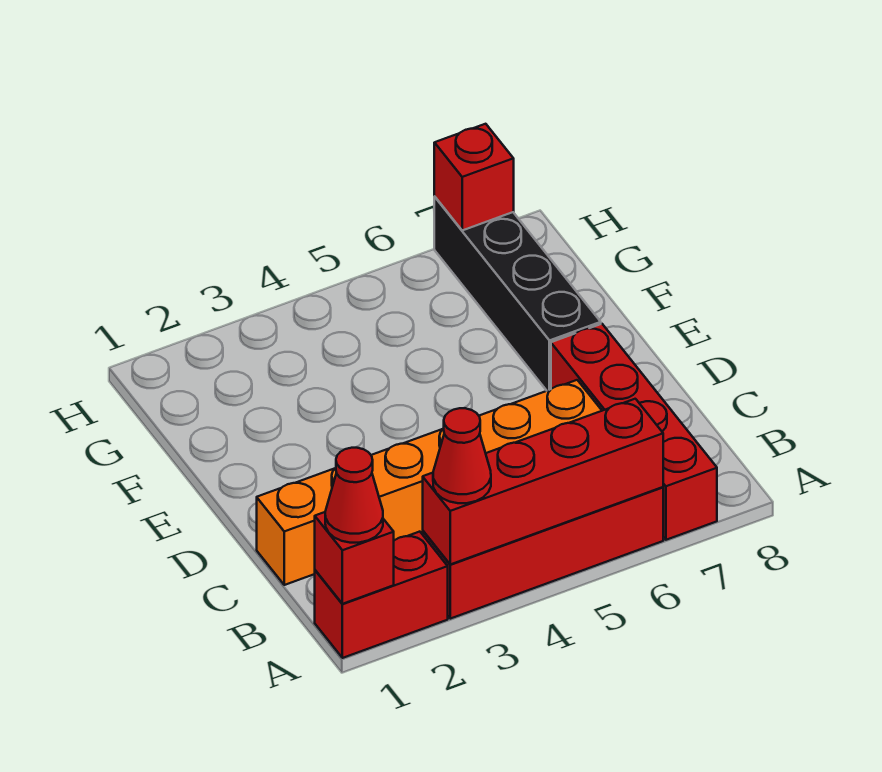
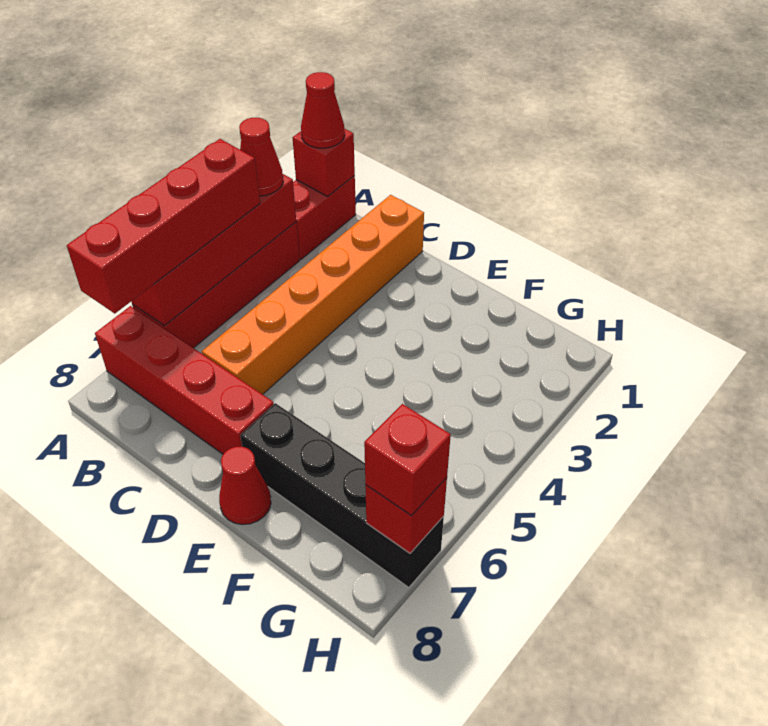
none -> red brick A4:A7 level 3
none -> red cone E8 level 1
none -> red brick H7 level 3

